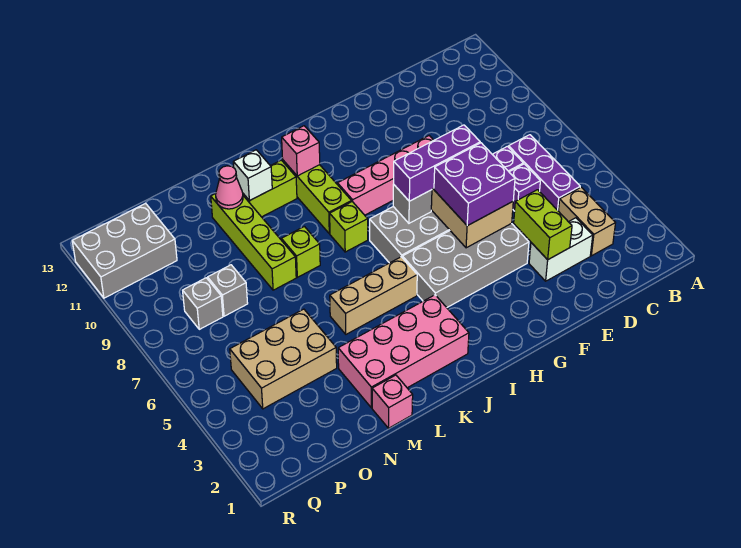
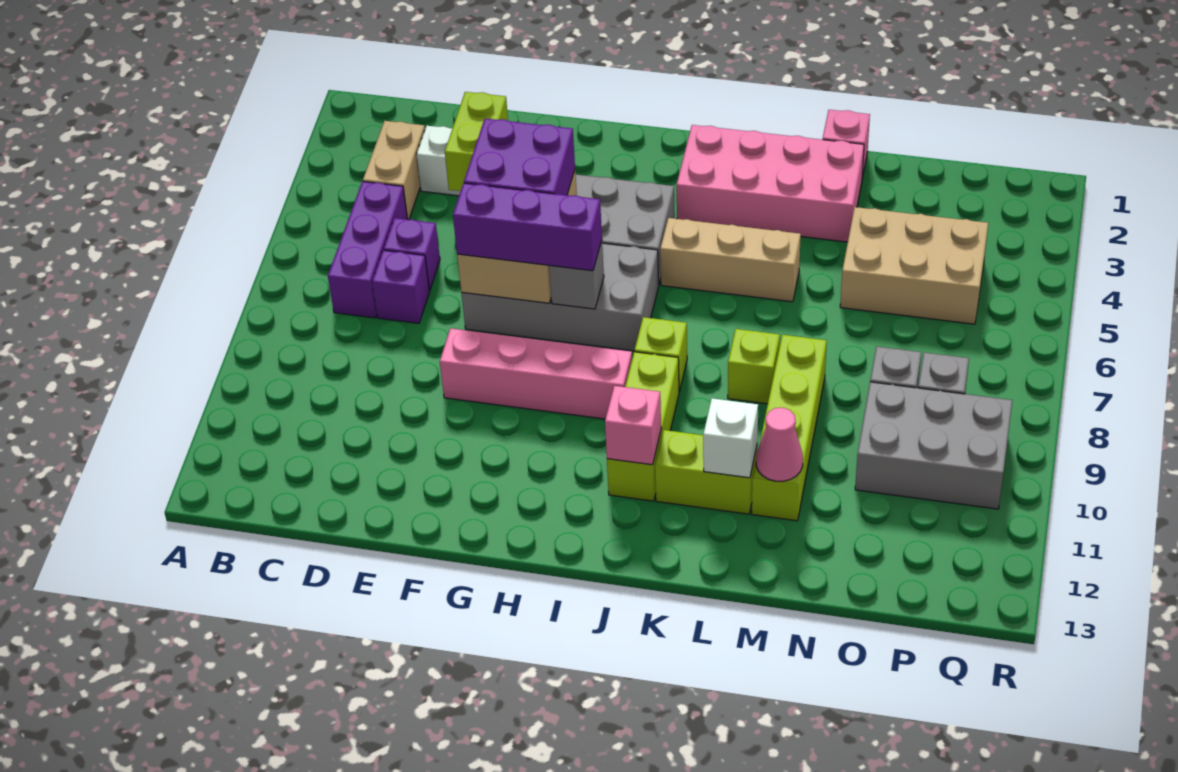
grey brick P11:R12 level 1 -> grey brick O9:Q10 level 1

